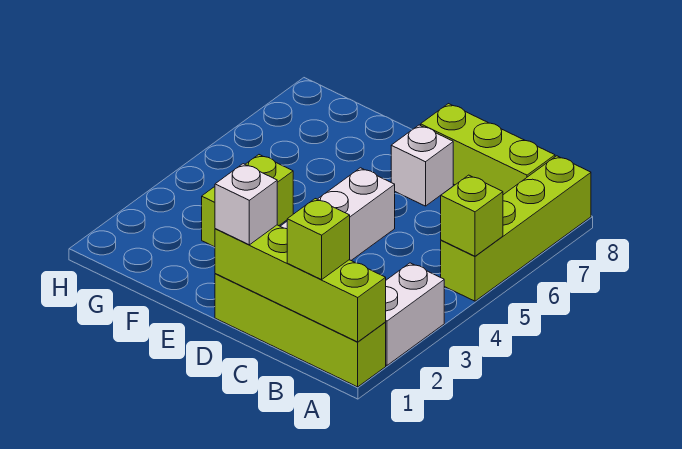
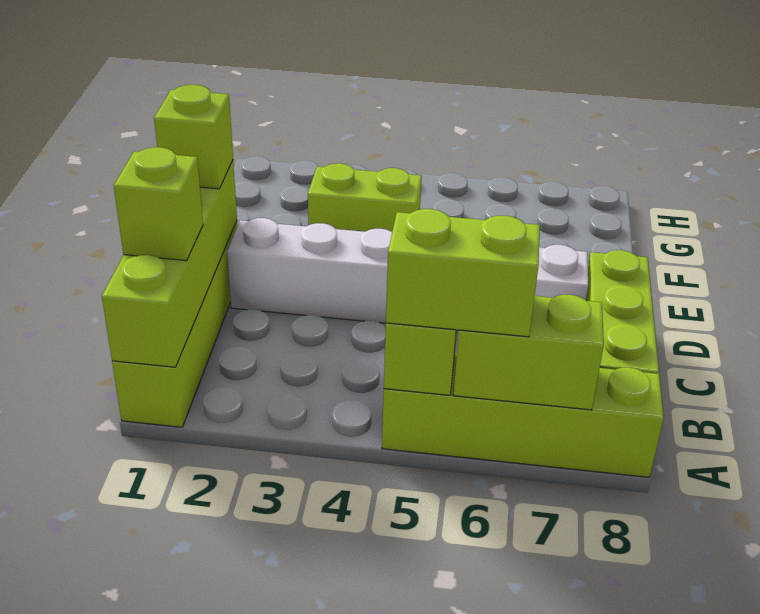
white brick A2:A3 level 1 -> none
none -> lime brick A5:A6 level 3
none -> lime brick A6:A7 level 2
white brick D1 level 3 -> lime brick D1 level 3

